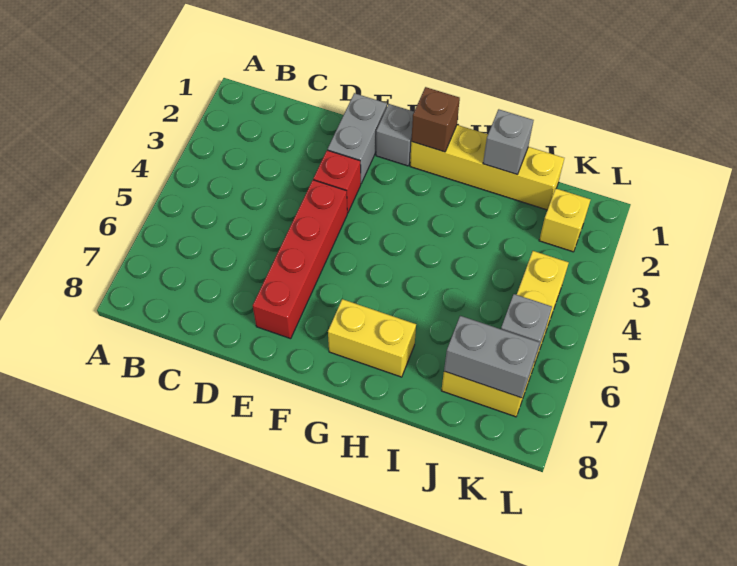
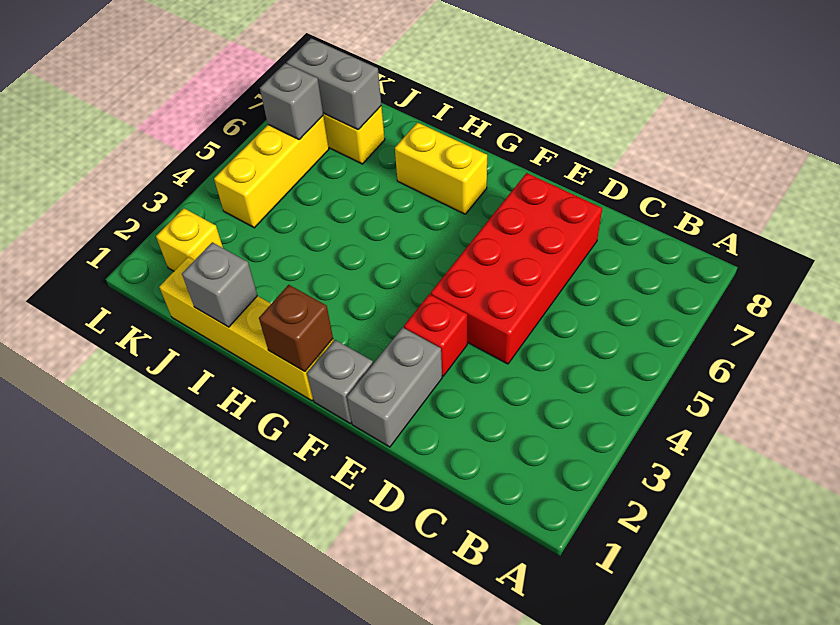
red brick E4:E7 level 1 -> red brick D4:E7 level 1

